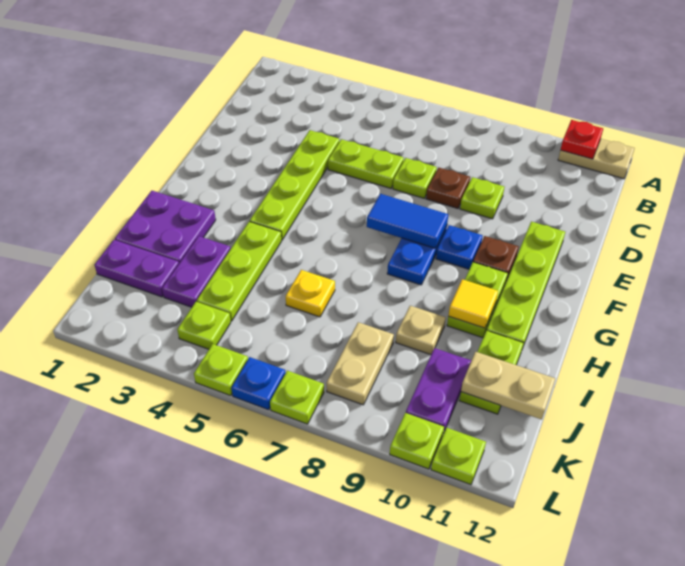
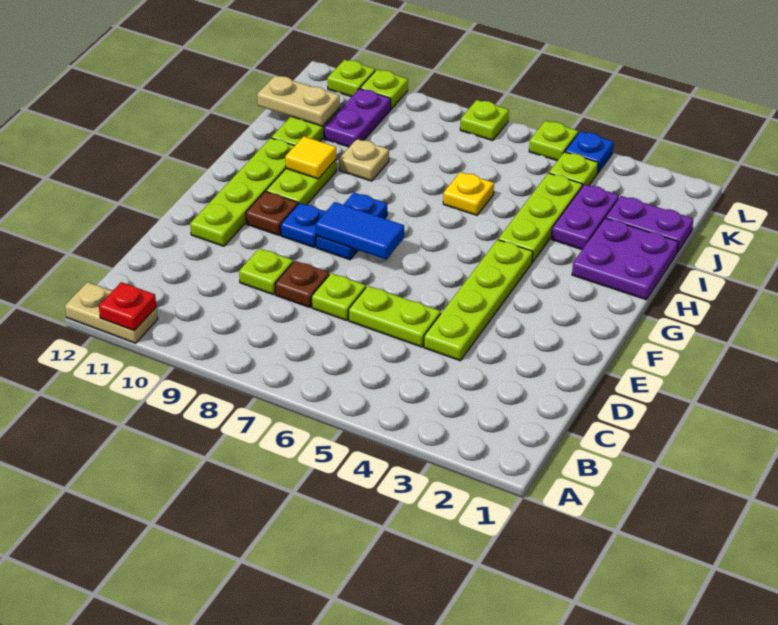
tan plate J8:K8 level 1 -> none
blue plate L6 level 1 -> blue plate L4 level 1

